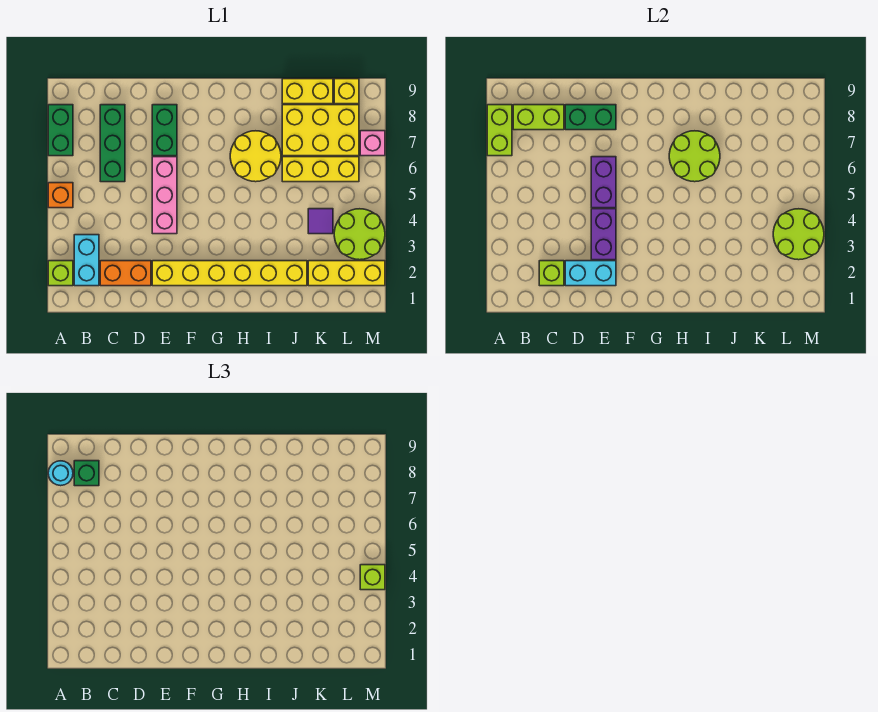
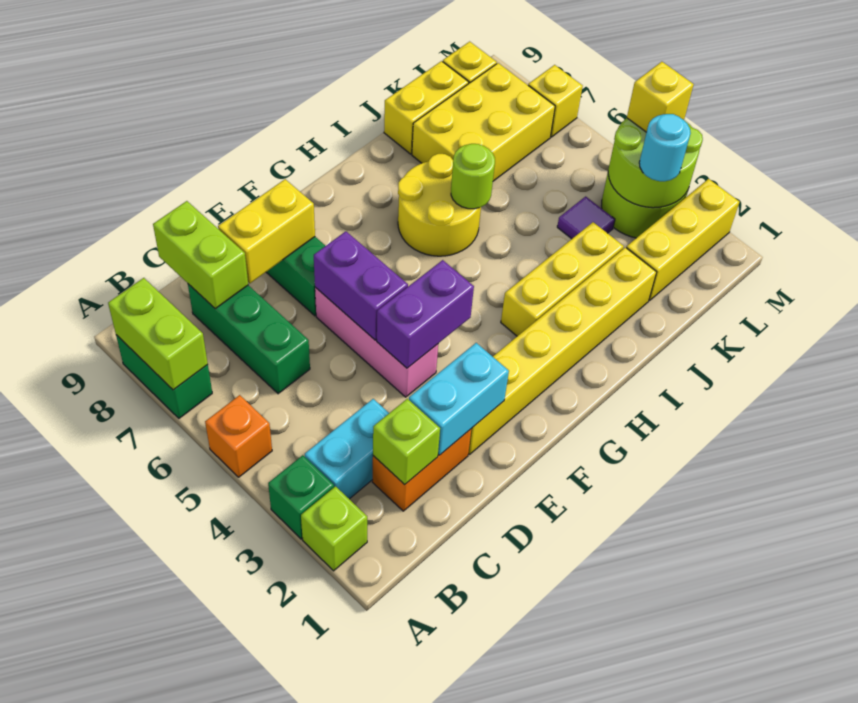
cyan round brick A8 level 3 -> cyan round brick L3 level 3
cyan brick B2:B3 level 1 -> cyan brick B3:C3 level 1
lime brick B8:C8 level 2 -> lime brick C8:C9 level 2
green brick B8 level 3 -> green brick A3 level 1
green brick D8:E8 level 2 -> yellow brick D8:E8 level 2
purple brick E3:E4 level 2 -> purple brick E4:F4 level 2
lime round brick H6:I7 level 2 -> lime round brick I6 level 2
yellow brick J6:L6 level 1 -> yellow brick H3:J3 level 1
lime brick M4 level 3 -> yellow brick M4 level 3
pink brick M7 level 1 -> yellow brick M7 level 1

